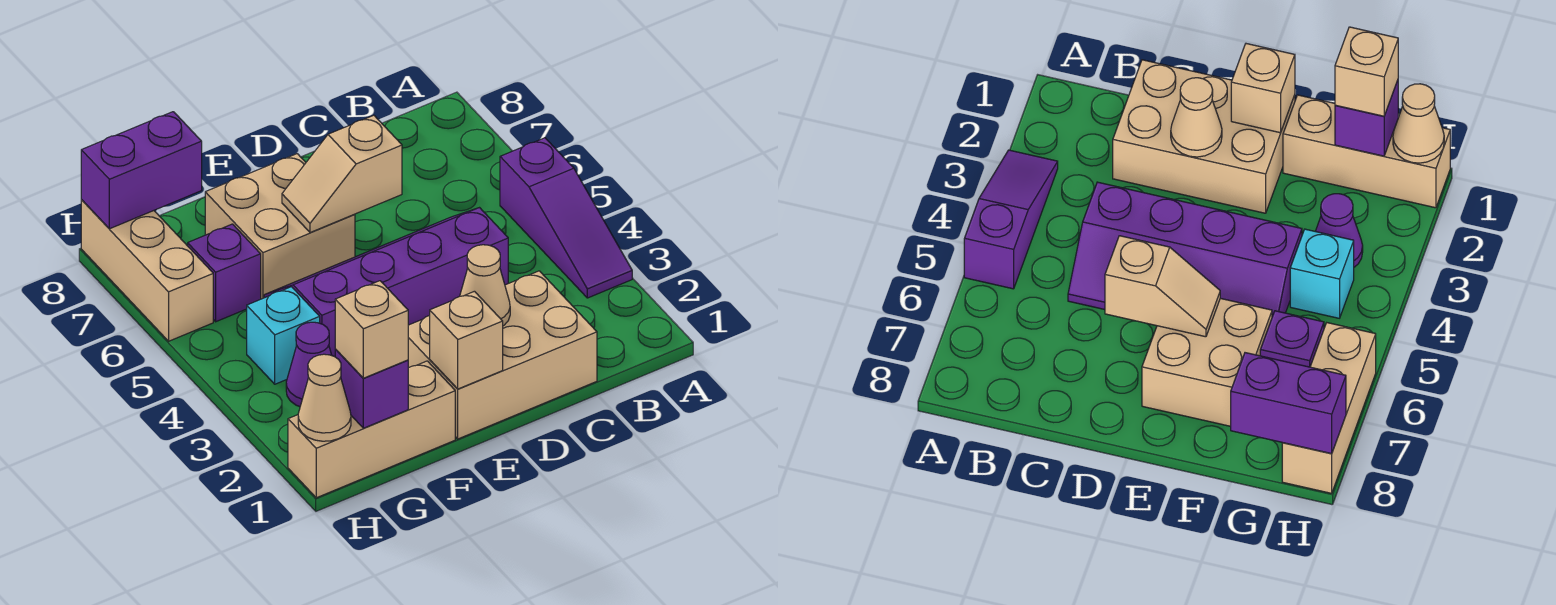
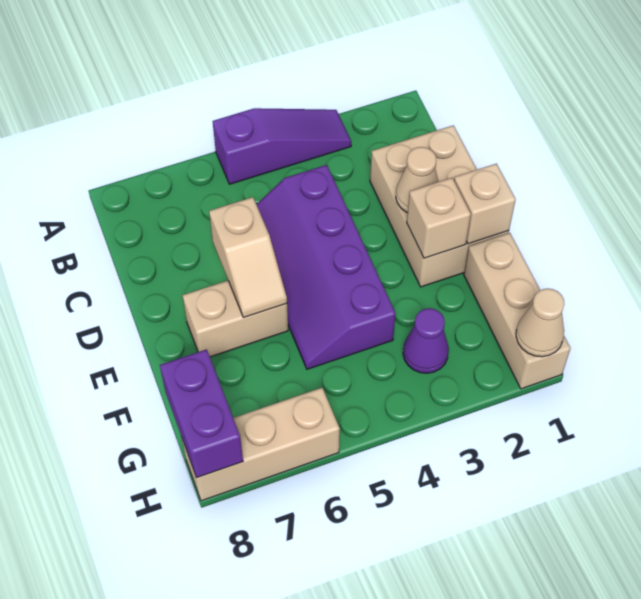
tan brick E6:F7 level 1 -> tan brick E6:E7 level 1
purple brick G1 level 2 -> none
tan brick G1 level 3 -> tan brick E2 level 2
cyan brick G4 level 1 -> none
purple brick G6 level 1 -> none

